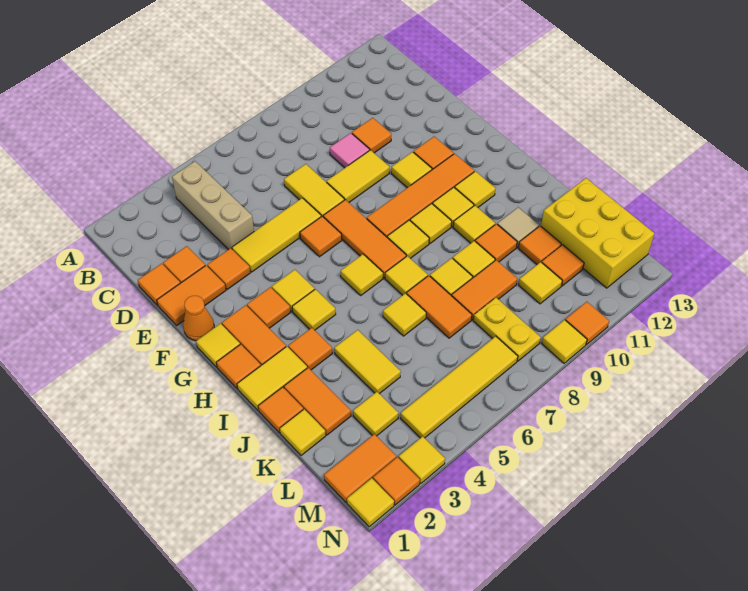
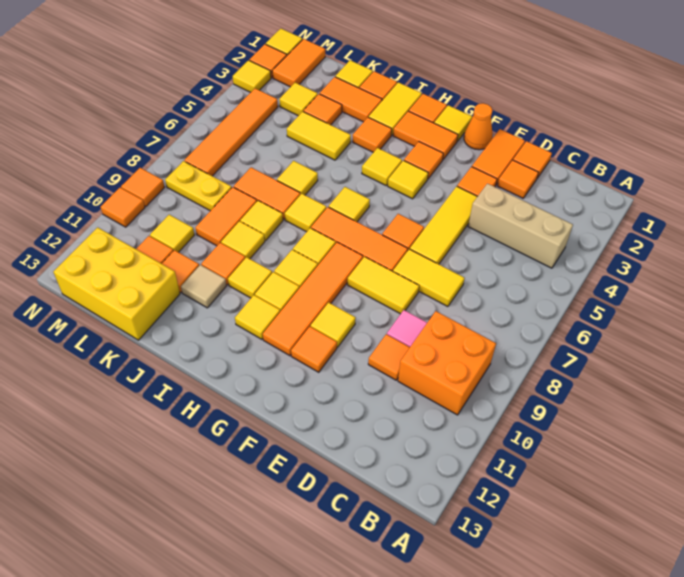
none -> orange brick B9:C10 level 1
yellow tile E8:E9 level 1 -> yellow tile E8:F8 level 1
none -> orange tile K3 level 1
yellow tile M4:M7 level 1 -> orange tile M4:M7 level 1
yellow tile N9 level 1 -> orange tile N9 level 1

